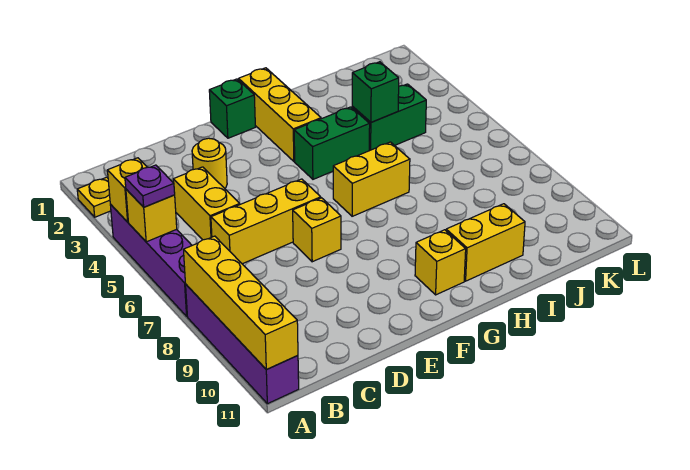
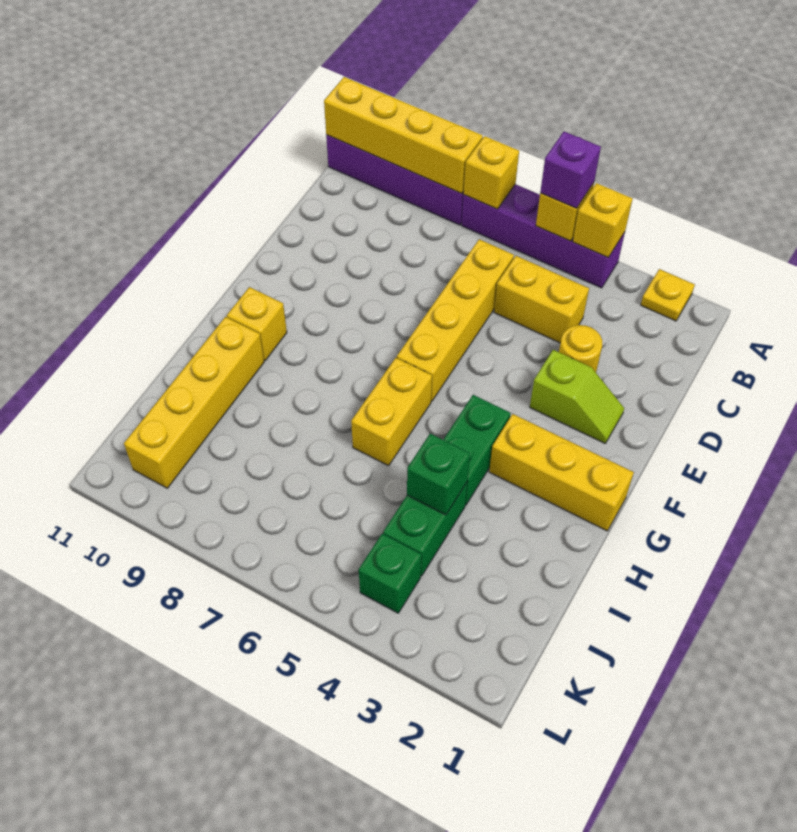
purple plate A5 level 3 -> purple brick A5 level 3
yellow brick C6:E6 level 1 -> yellow brick C6:F6 level 1
none -> lime slope E2:E3 level 1 top 3
yellow brick E7 level 1 -> yellow brick A7 level 2
green brick F1 level 1 -> green brick K4 level 1
yellow brick H10:I10 level 1 -> yellow brick H10:K10 level 1

